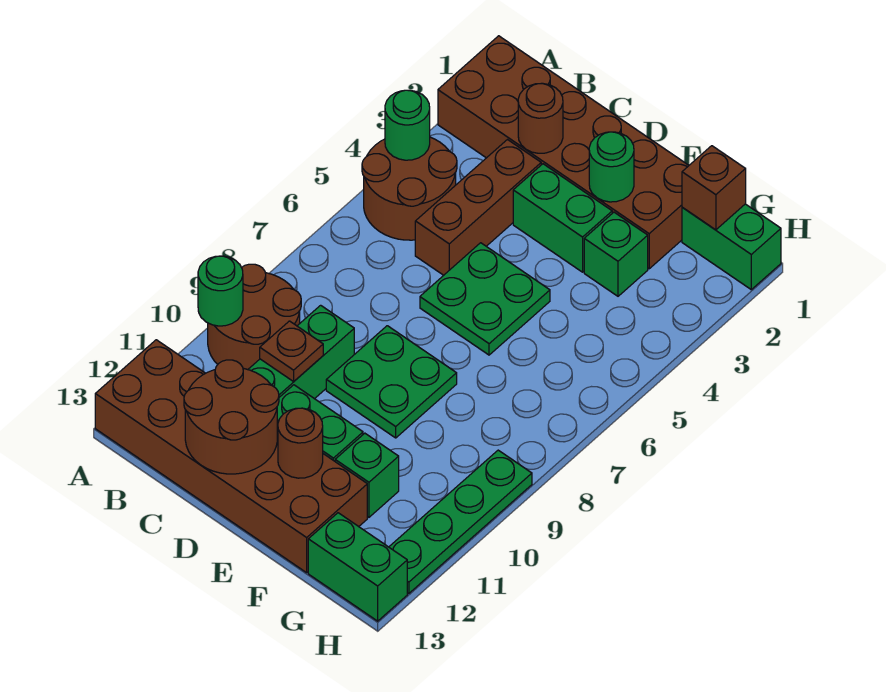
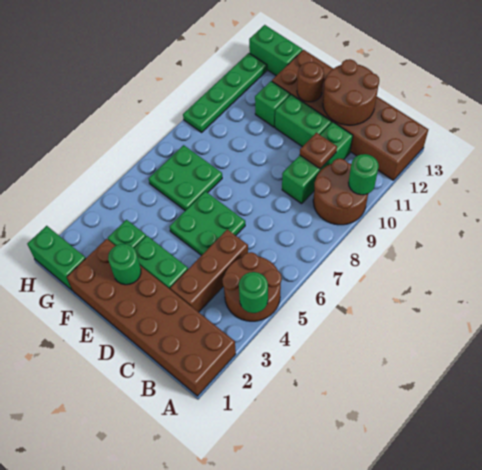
brown round brick C2 level 2 -> none
green plate D8:E9 level 1 -> green plate F6:G7 level 1
brown brick G1 level 2 -> none

